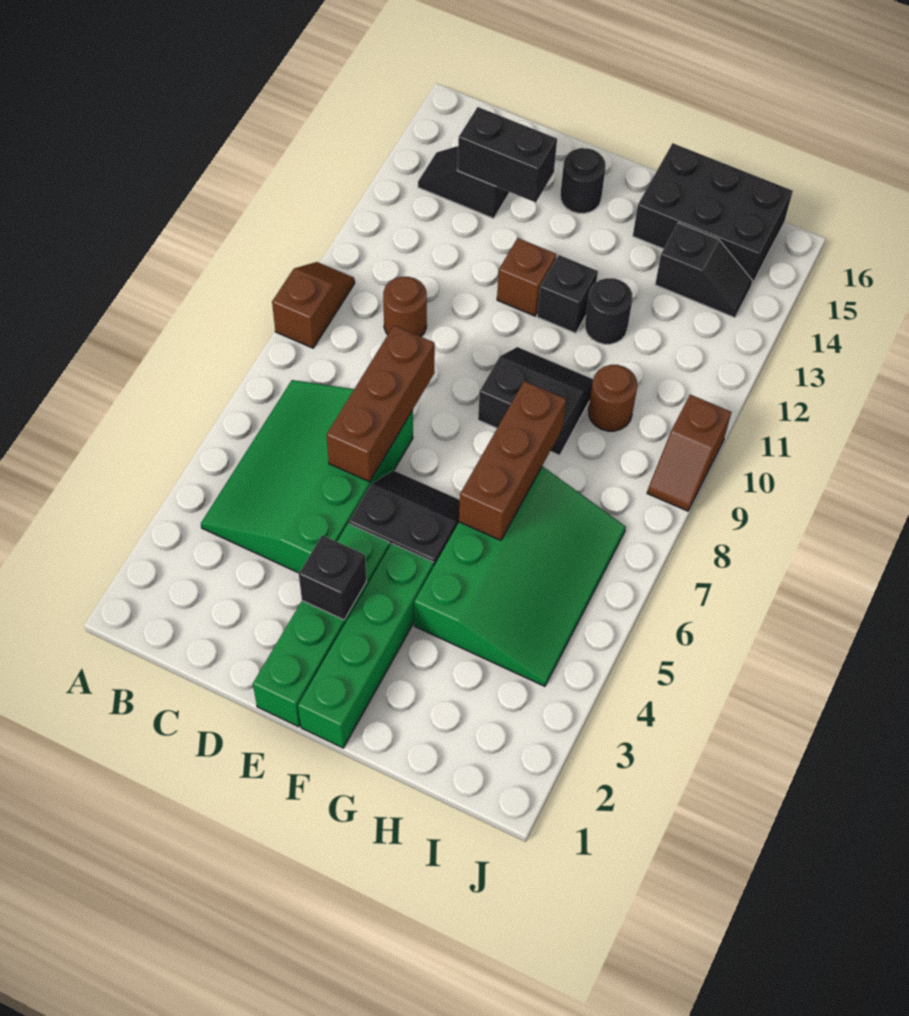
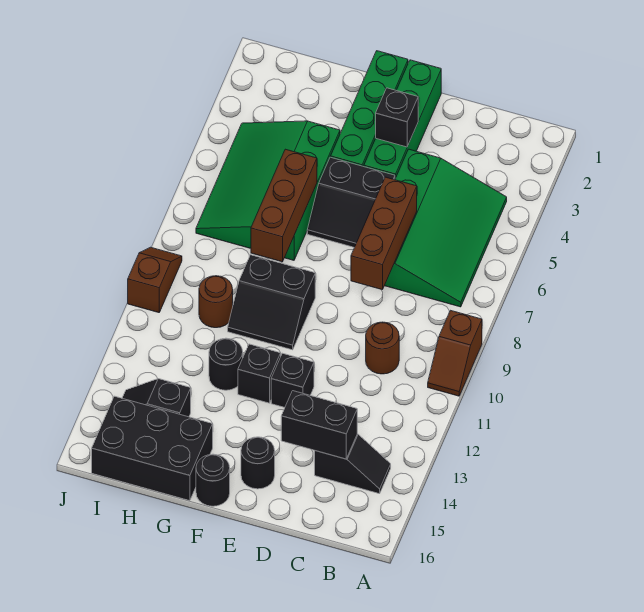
brown brick E12 level 1 -> black brick E12 level 1
none -> black round brick F16 level 1

